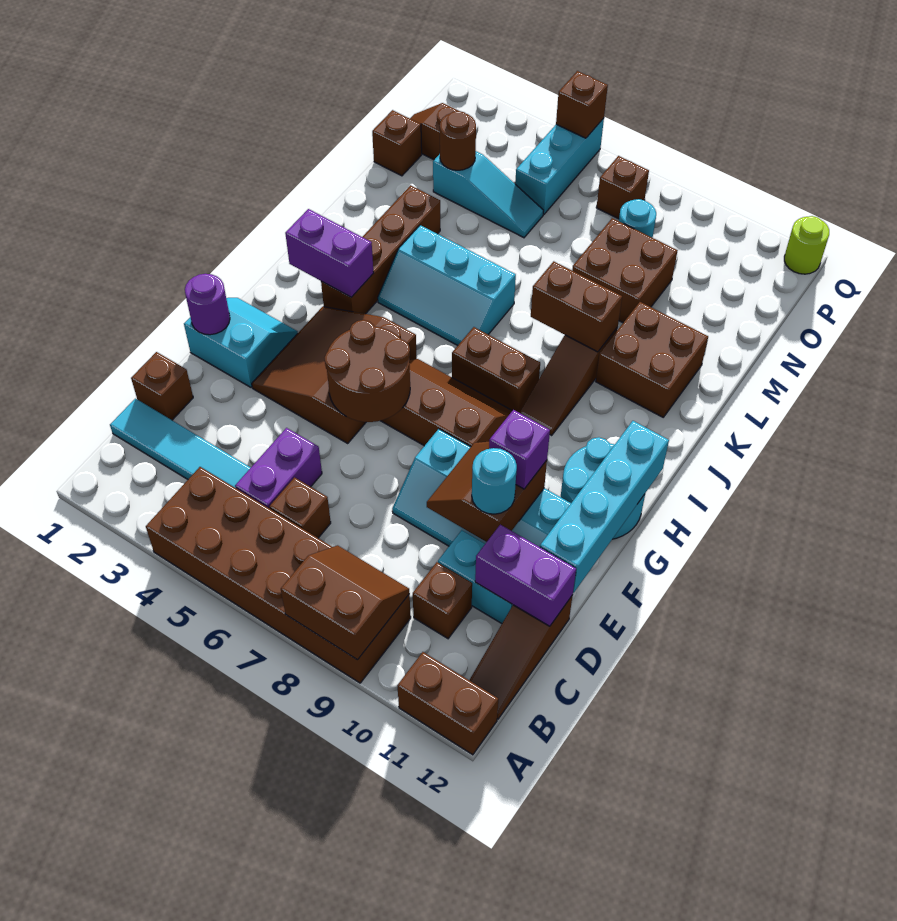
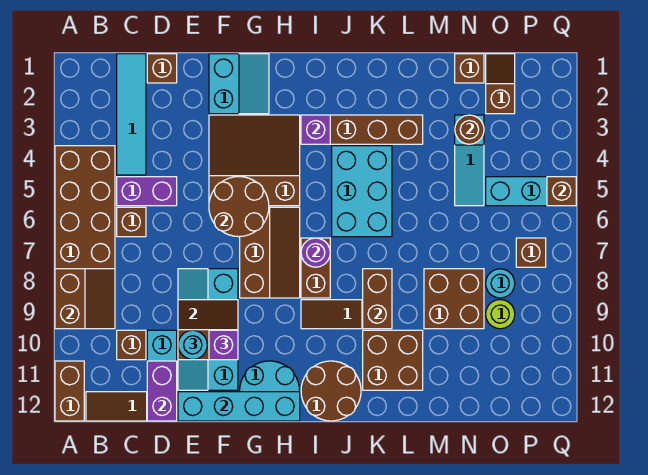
purple round brick F1 level 2 -> purple round brick I7 level 2
purple brick I2:I3 level 2 -> purple brick I3 level 2
none -> brown round brick I11:J12 level 1
cyan slope J4:K6 level 1 top K -> cyan brick J4:K6 level 1
lime round brick Q12 level 1 -> lime round brick O9 level 1

